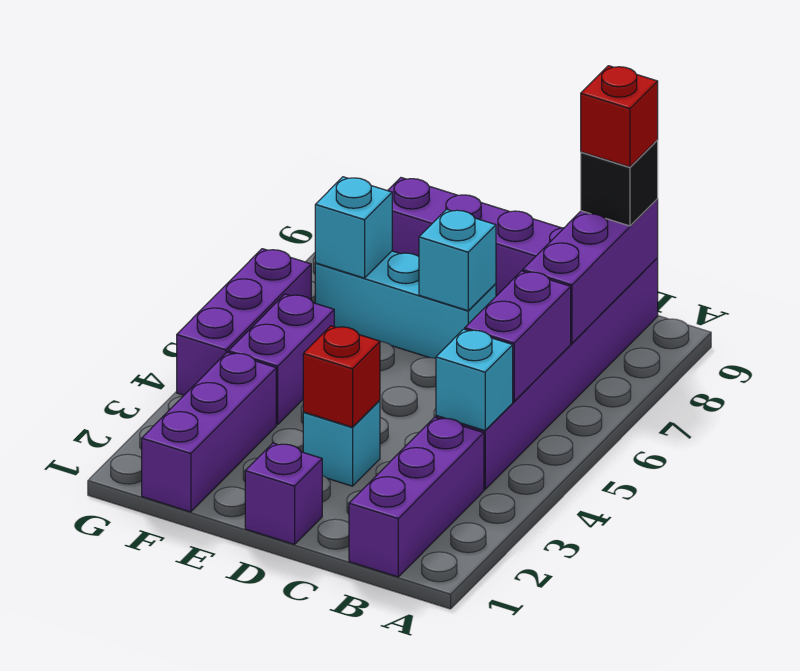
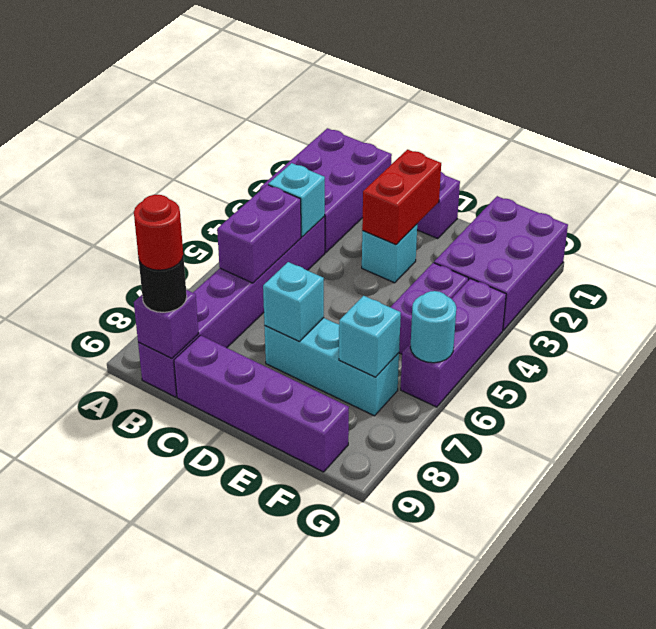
purple brick B1:B3 level 1 -> purple brick A1:B3 level 1
purple brick B7:B9 level 2 -> purple brick B9 level 2
black brick B9 level 3 -> black round brick B9 level 3
red brick B9 level 4 -> red round brick B9 level 4
red brick D3 level 2 -> red brick D2:D3 level 2
purple brick F1:F3 level 1 -> purple brick F1:G3 level 1
none -> cyan round brick G6 level 2

